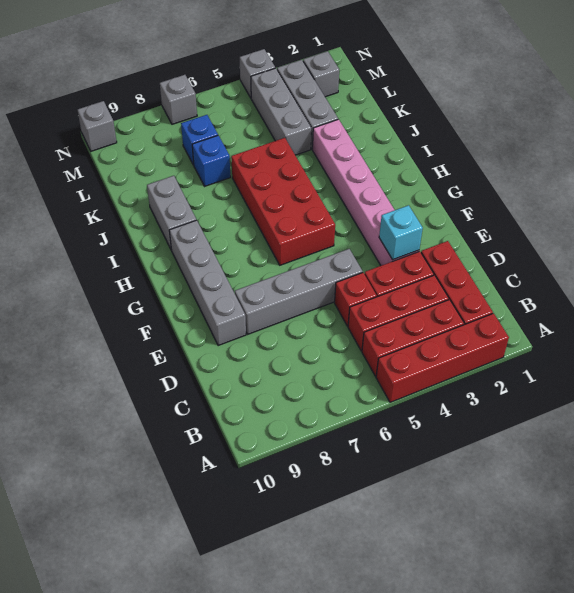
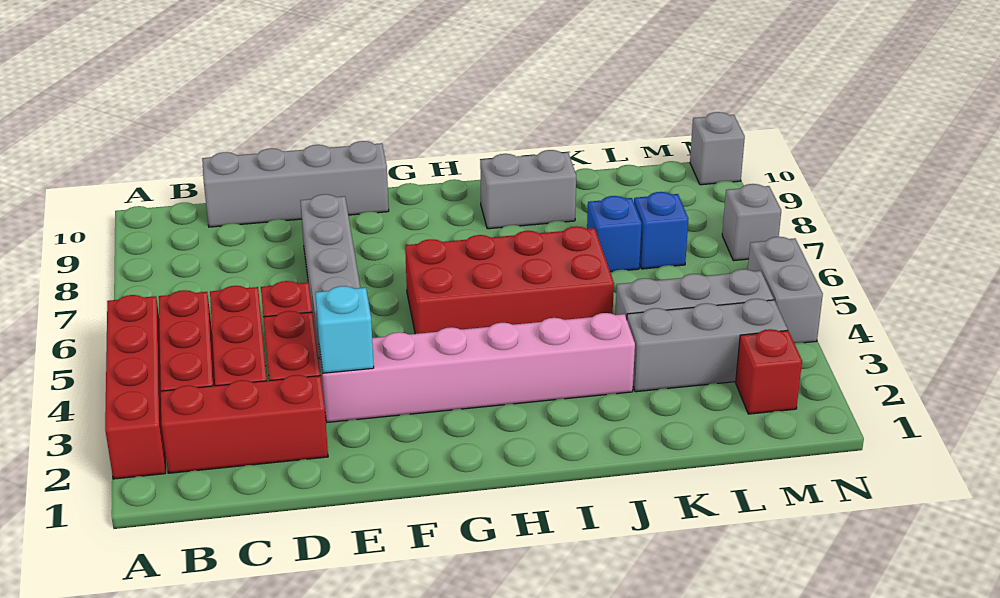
grey brick E9:H9 level 1 -> grey brick C10:F10 level 1
grey brick M2 level 1 -> red brick M2 level 1
grey brick N4 level 1 -> grey brick N4:N5 level 1

